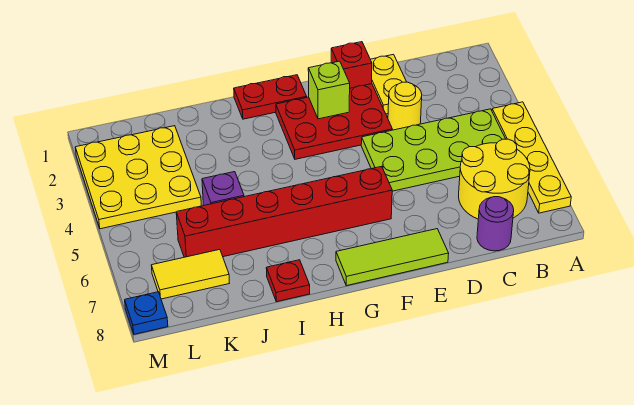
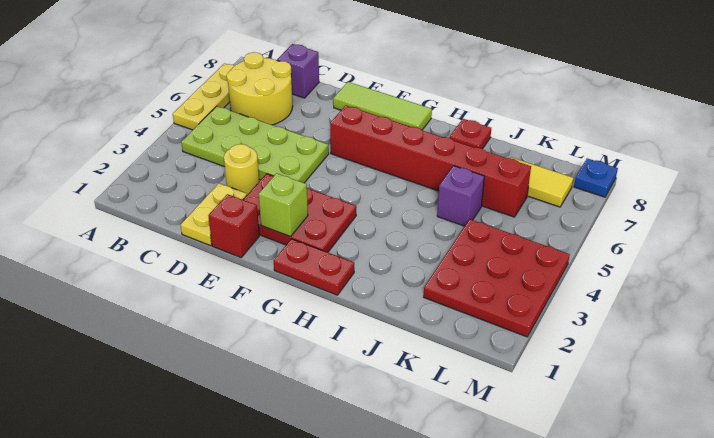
yellow plate A4:A7 level 1 -> yellow plate A5:A7 level 1
purple round brick C8 level 1 -> purple brick C8 level 1
yellow plate K2:M4 level 1 -> red plate K2:M4 level 1

